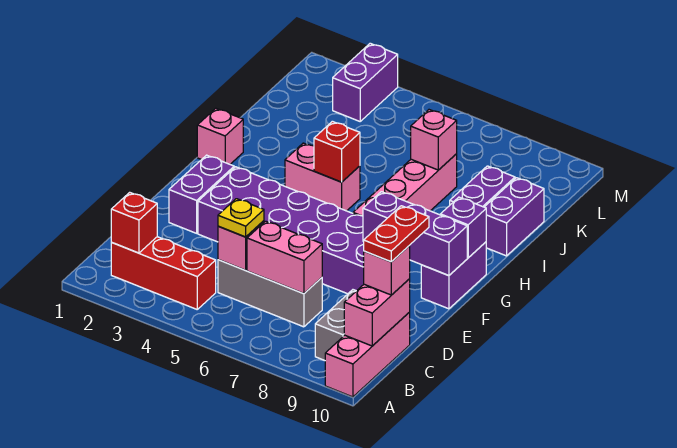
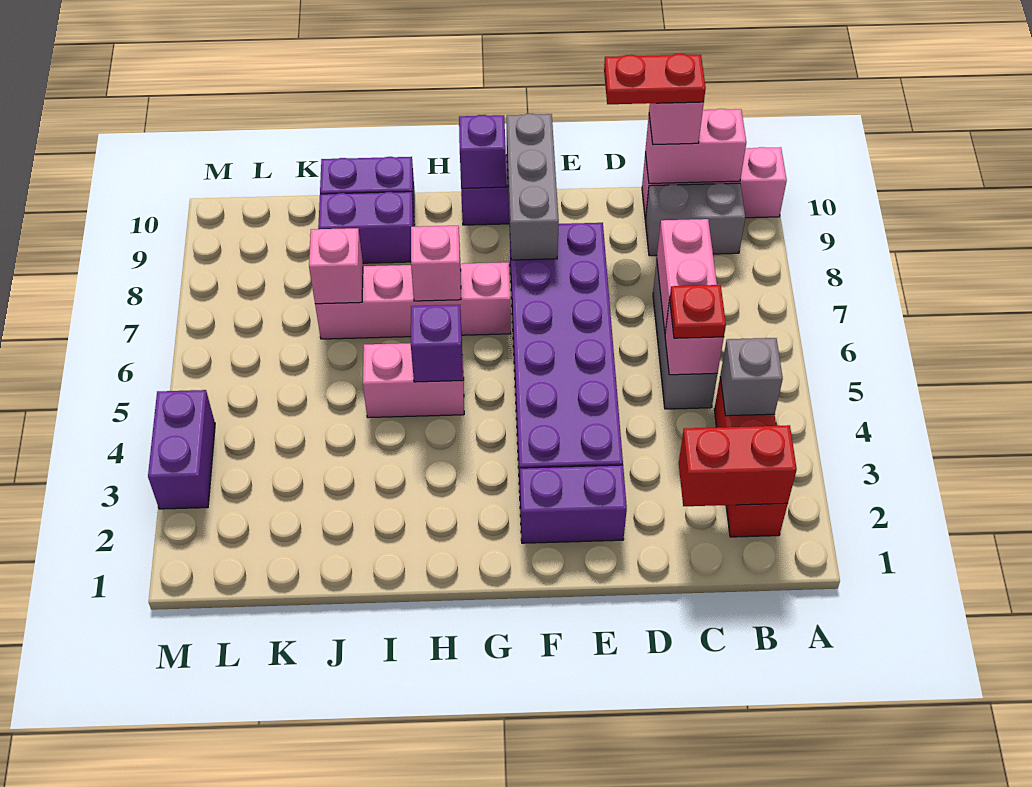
red brick B2 level 2 -> red brick B2:C2 level 2
none -> grey brick B4 level 2
yellow plate C5 level 3 -> red plate C5 level 3
purple brick F8:F10 level 2 -> grey brick F8:F10 level 2
pink brick H1 level 1 -> pink brick H7 level 2
pink brick H4:H5 level 1 -> pink brick H5:I5 level 1
red brick H5 level 2 -> purple brick H5 level 2
purple brick L3:M3 level 1 -> purple brick M3:M4 level 1

